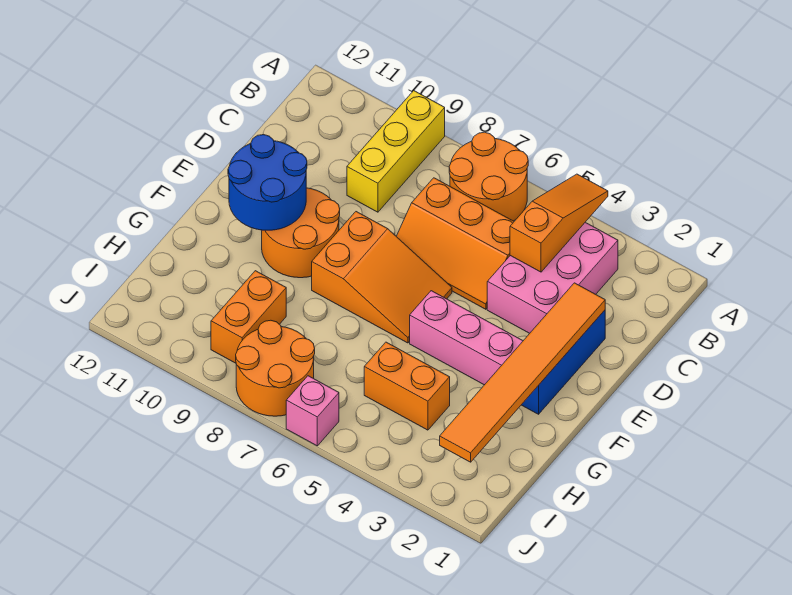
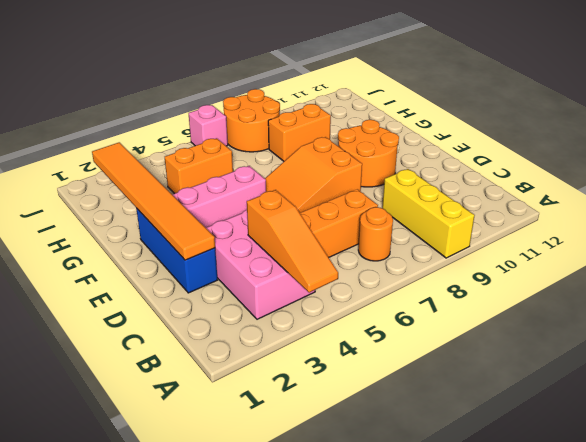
orange round brick A6:B7 level 1 -> orange round brick B7 level 1
blue round brick E10:F11 level 2 -> none
orange brick H9:I9 level 1 -> orange brick H8:H9 level 1

